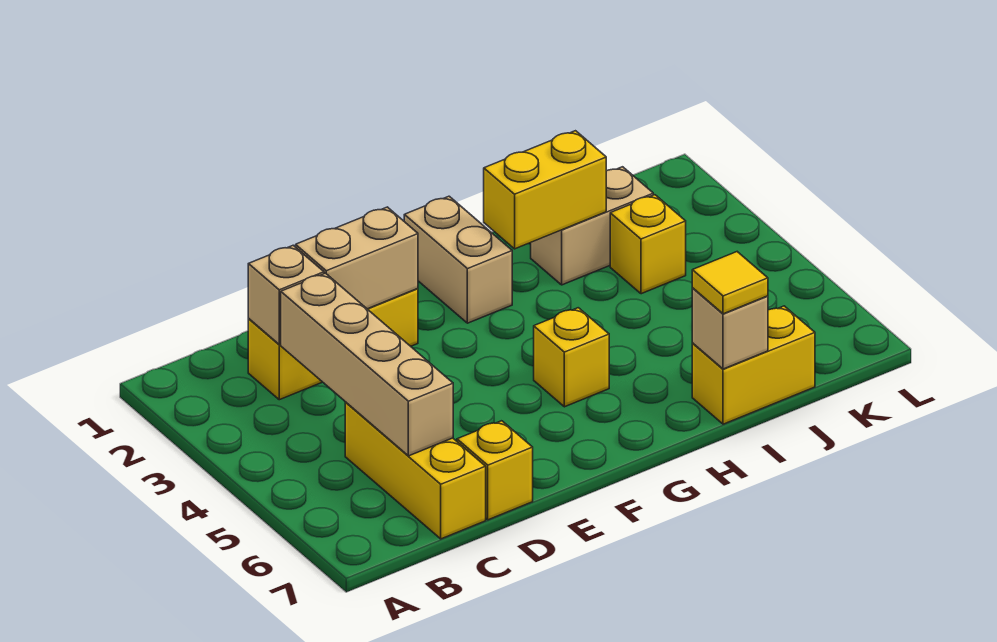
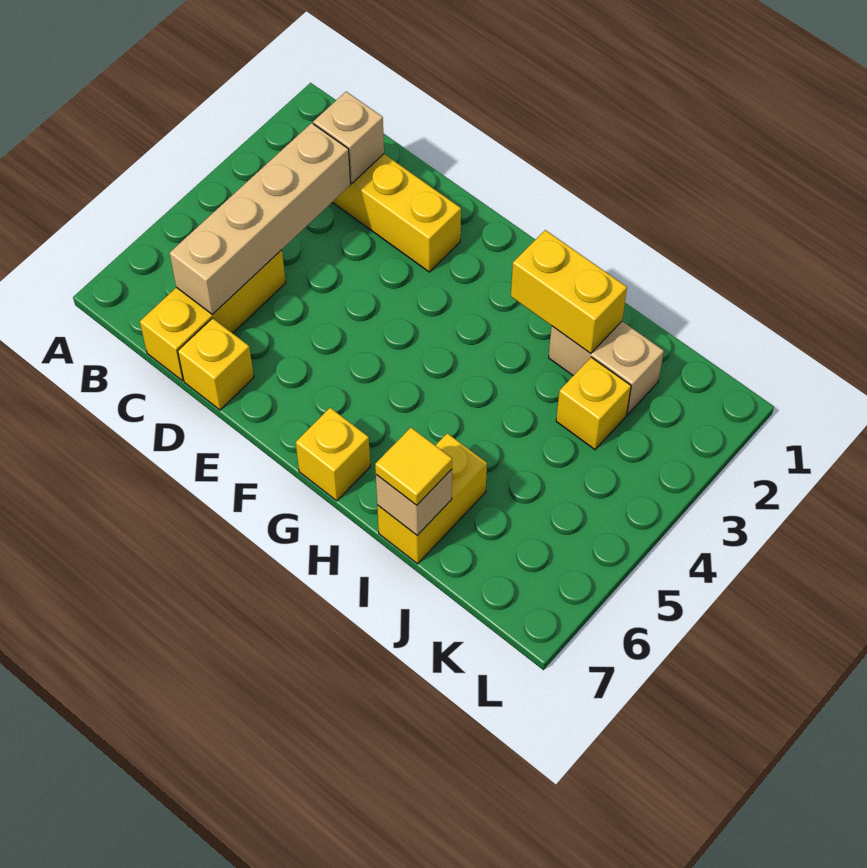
tan brick D2:E2 level 2 -> none
tan brick G1:G2 level 1 -> none
yellow brick G5 level 1 -> yellow brick G7 level 1
yellow brick I7:J7 level 1 -> yellow brick I6:I7 level 1

